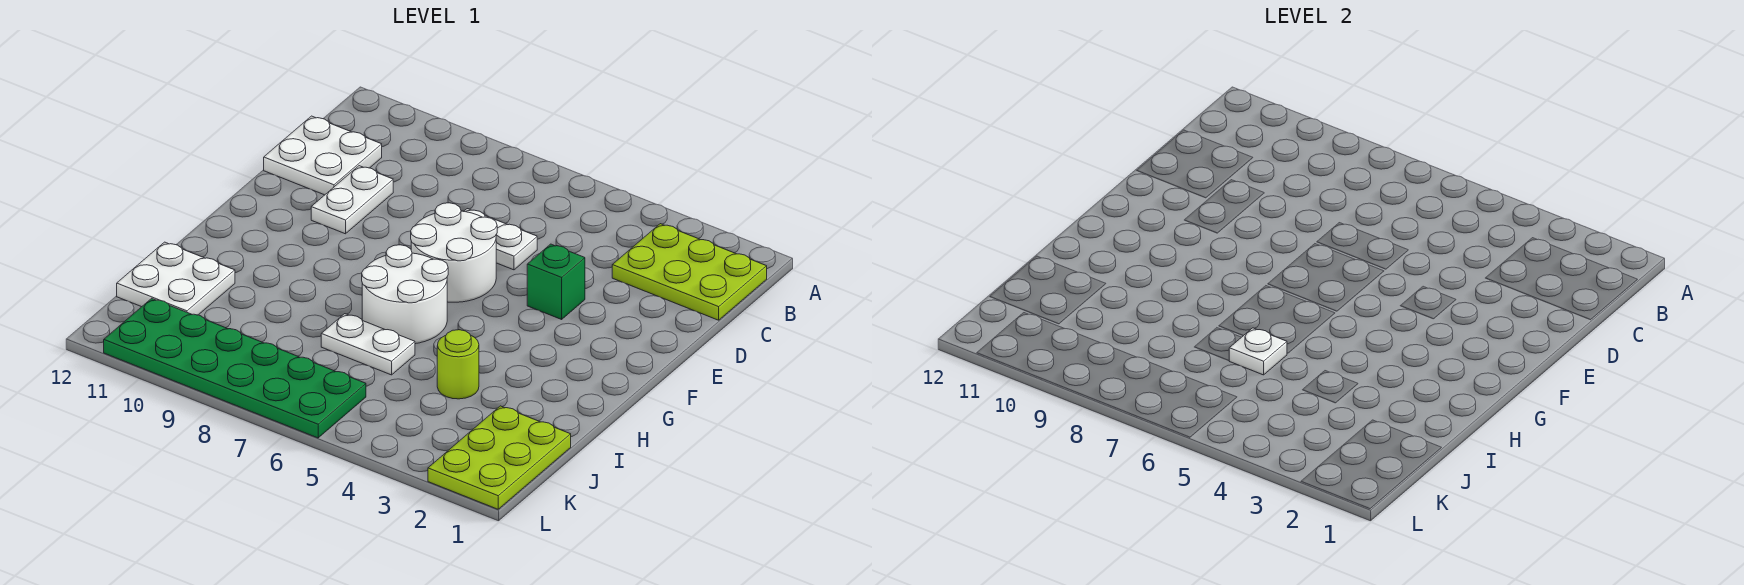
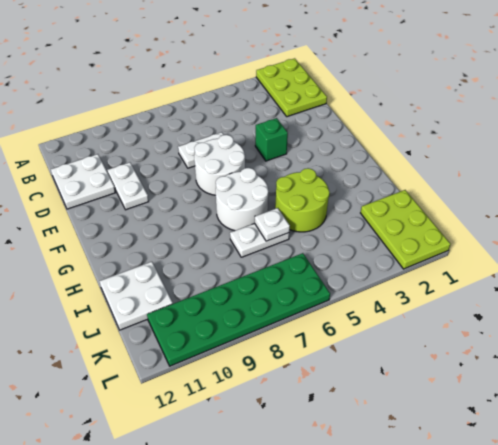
lime plate B1:C3 level 1 -> lime plate A1:C2 level 1
lime round brick I4 level 1 -> lime round brick H4:I5 level 1

